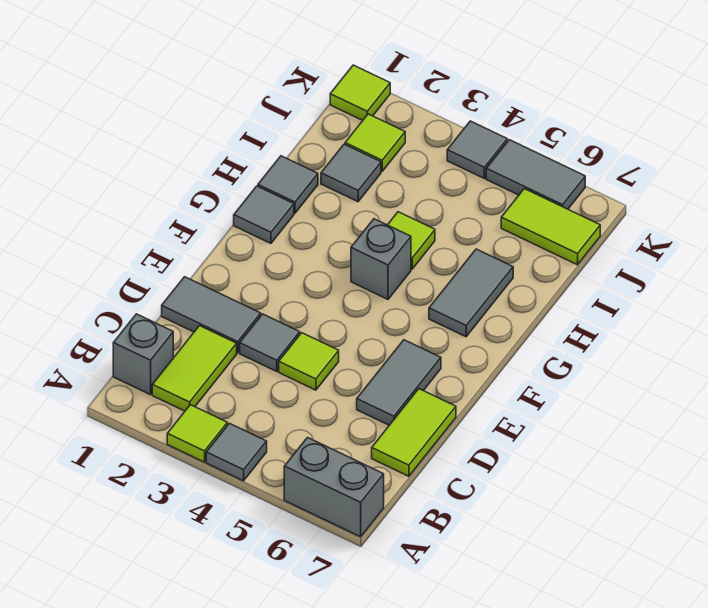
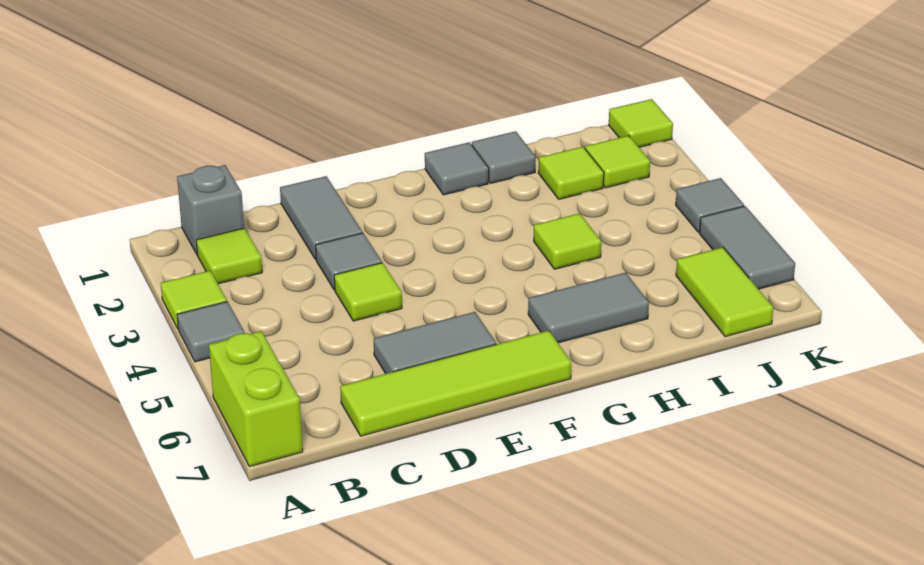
grey brick A6:A7 level 1 -> lime brick A6:A7 level 1
lime tile B2:C2 level 1 -> lime tile B2 level 1
lime tile C7:D7 level 1 -> lime tile C7:F7 level 1
grey brick G4 level 1 -> none
grey tile I2 level 1 -> lime tile I2 level 1

